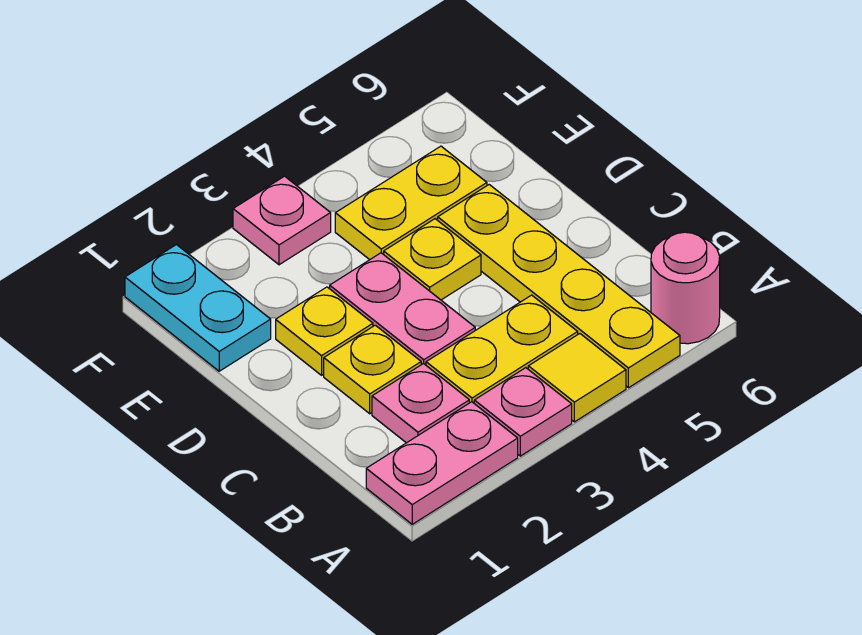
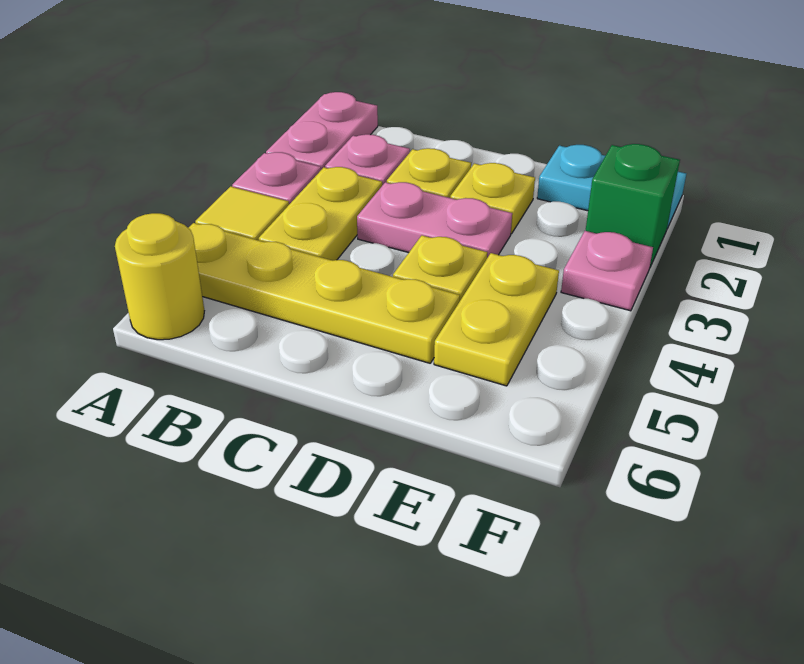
pink round brick A6 level 1 -> yellow round brick A6 level 1
none -> green brick F2 level 1

